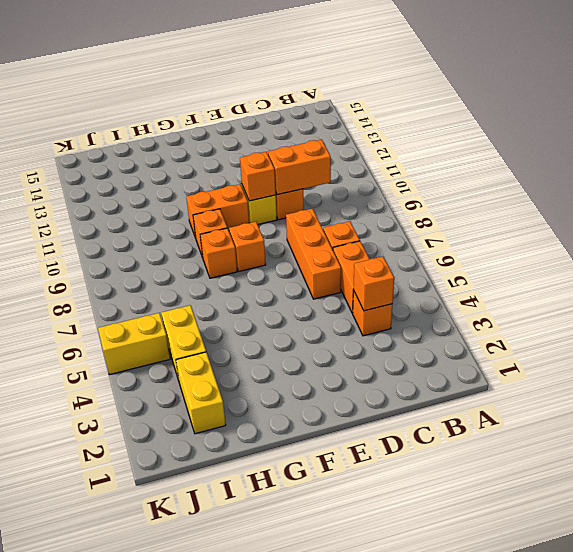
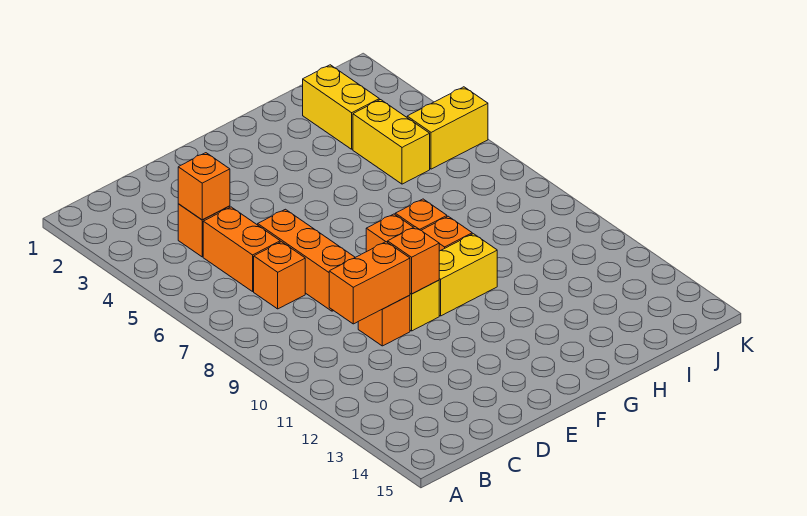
orange brick F10:G10 level 1 -> yellow brick F10:G10 level 1

